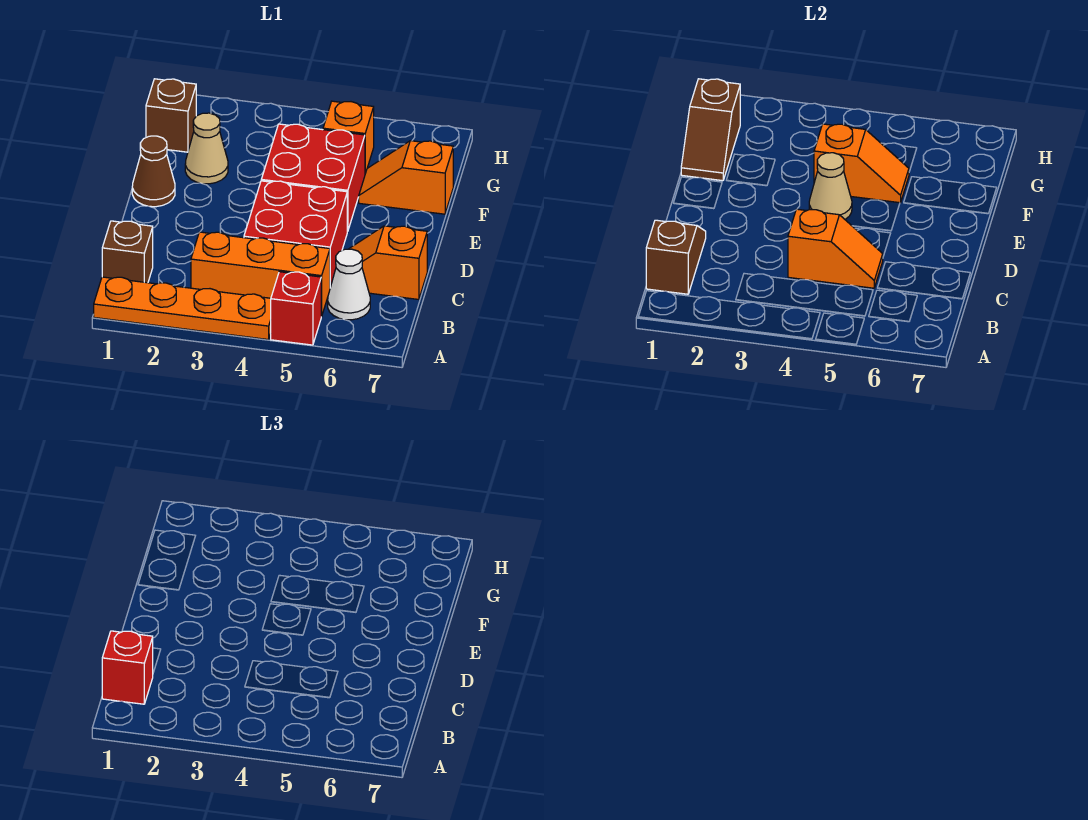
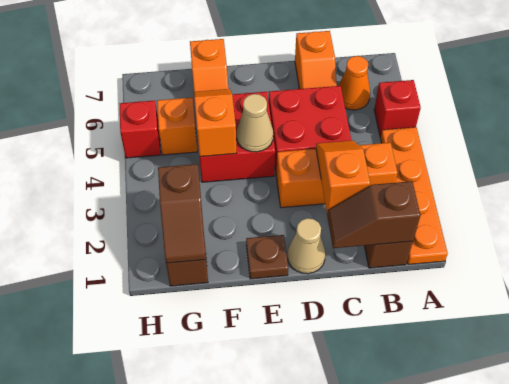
red brick B1 level 3 -> red brick H5 level 1
orange brick B3:B5 level 1 -> orange brick B3:D3 level 1
white cone B6 level 1 -> orange cone B6 level 1
orange slope C4:C5 level 2 top 4 -> orange slope C2:C3 level 2 top 2
brown cone E1 level 1 -> brown plate E1 level 1
brown slope F1:G1 level 2 top G -> brown slope G1:G2 level 2 top 2
tan cone F2 level 1 -> tan cone D1 level 1

